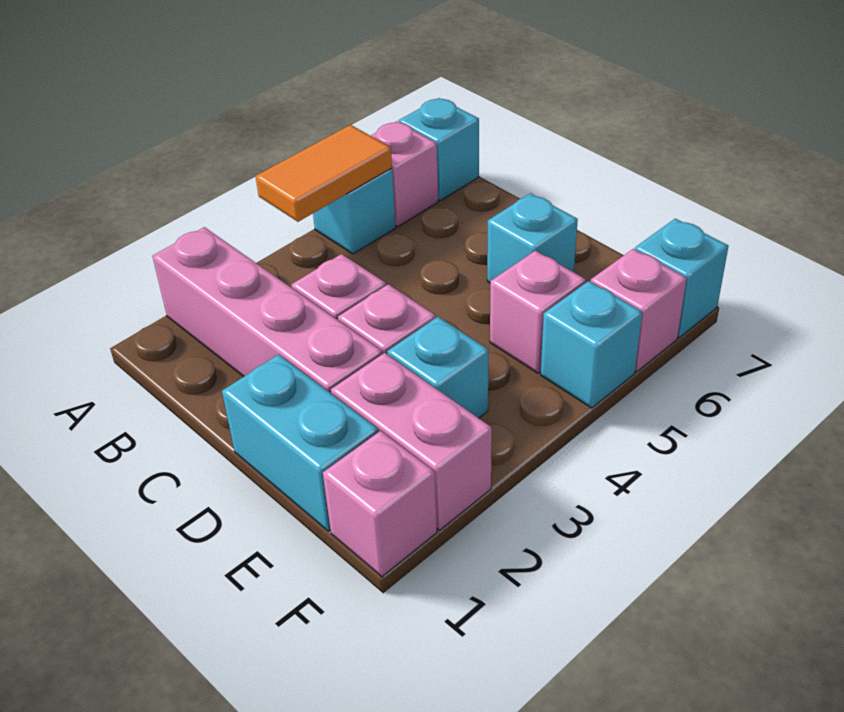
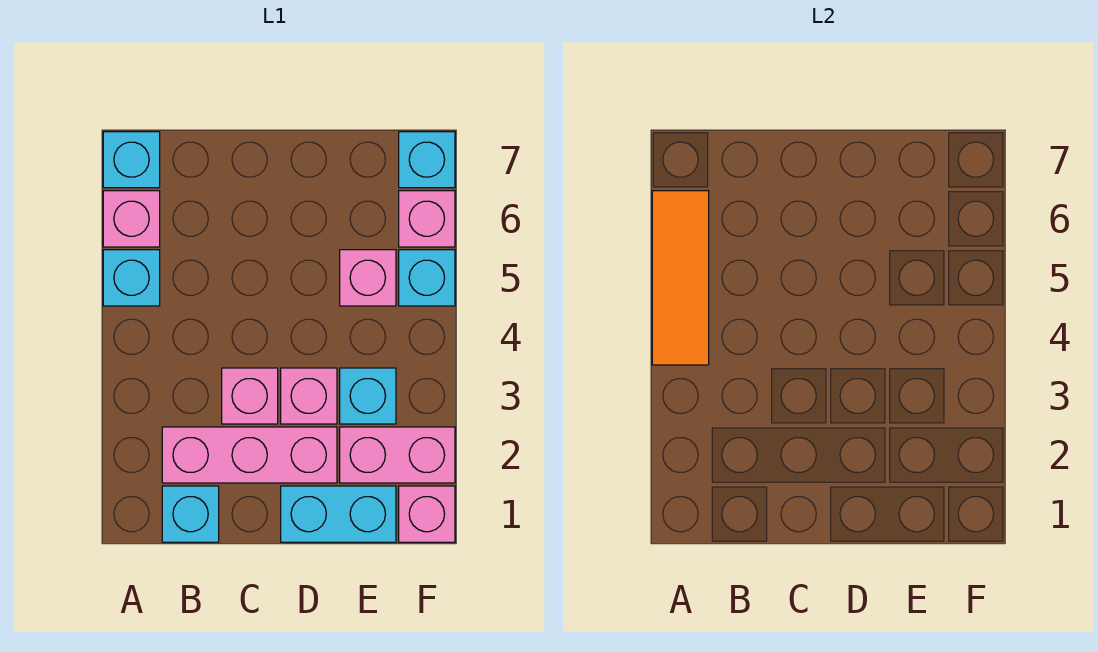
pink brick A2:D2 level 1 -> pink brick B2:D2 level 1
orange tile A4:A5 level 2 -> orange tile A4:A6 level 2
cyan brick D6 level 1 -> cyan brick B1 level 1

